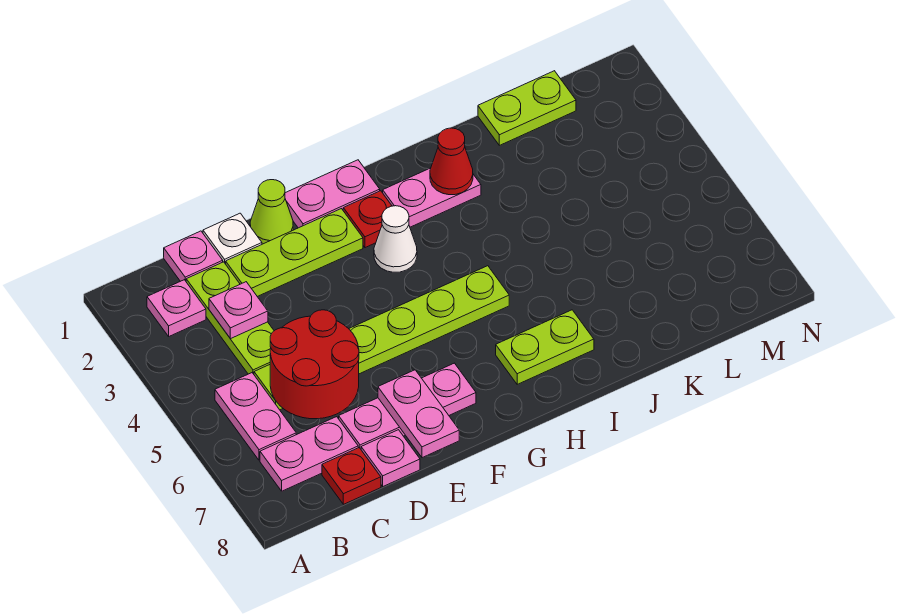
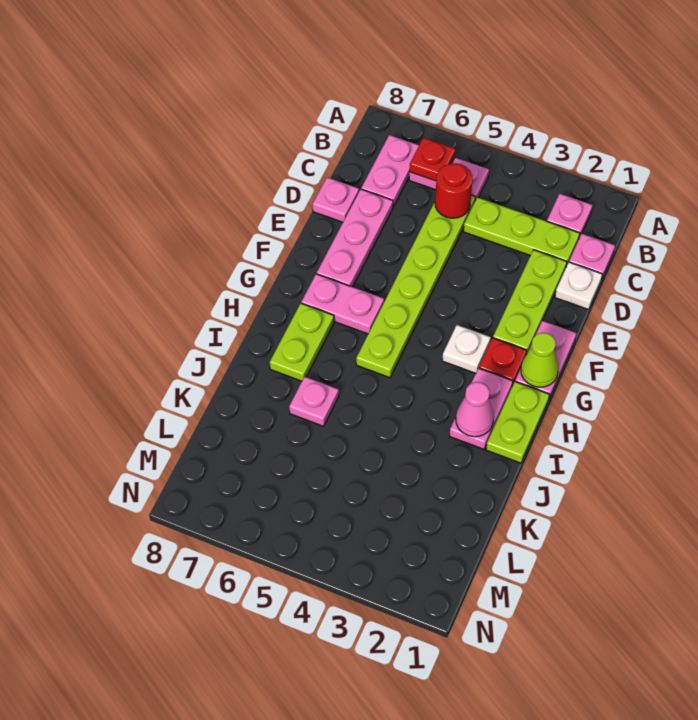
pink plate C3 level 2 -> pink plate J6 level 1
red round brick C5:D6 level 2 -> red round brick C5 level 2
red plate C8 level 1 -> red plate B6 level 2
lime cone E1 level 1 -> lime cone G1 level 2
pink plate E7:E8 level 2 -> pink plate G6:G7 level 1
white cone G3 level 1 -> white plate G3 level 1
red cone I2 level 2 -> pink cone I2 level 2
lime plate K1:L1 level 1 -> lime plate H1:I1 level 1

